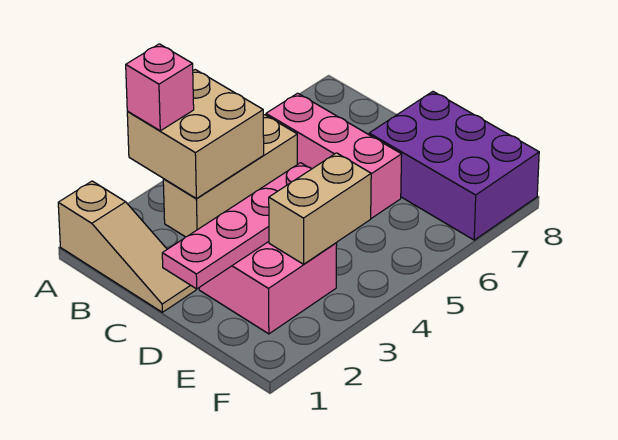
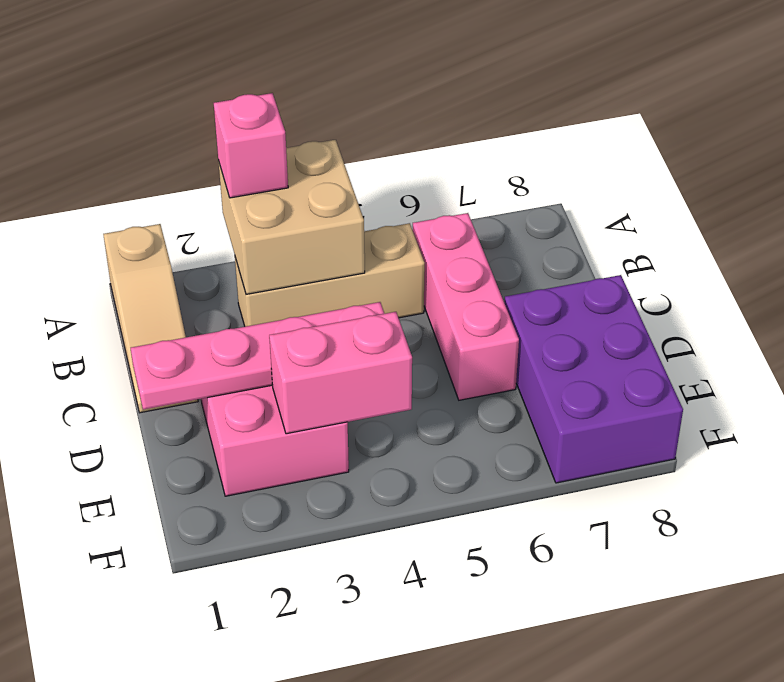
tan brick E3:E4 level 2 -> pink brick E3:E4 level 2

